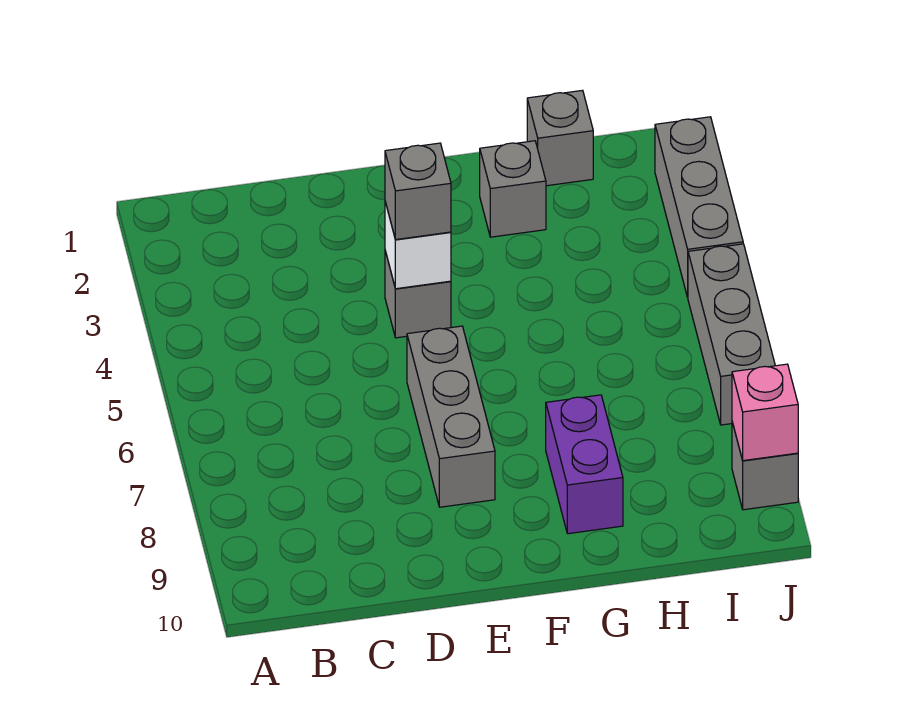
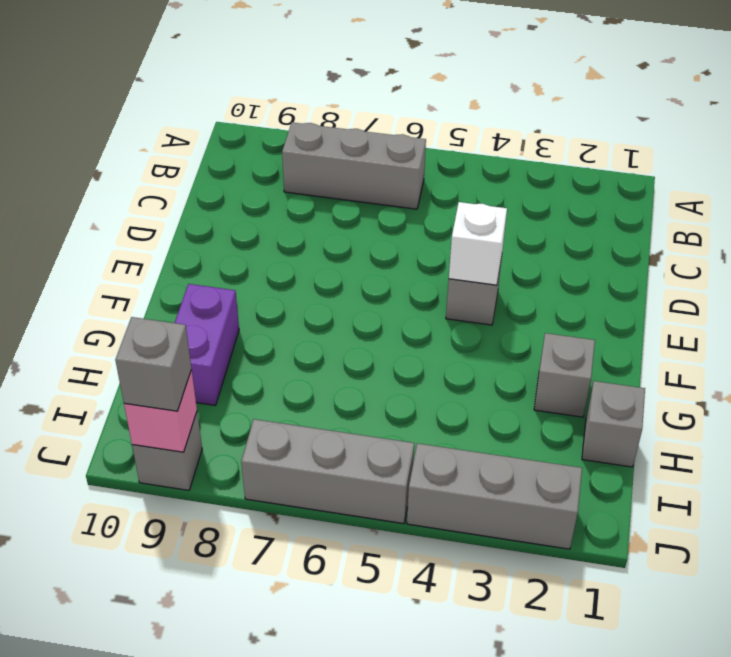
grey brick E4 level 3 -> grey brick J9 level 3
grey brick E6:E8 level 1 -> grey brick B6:B8 level 1
purple brick G8:G9 level 1 -> purple brick G9:H9 level 1

